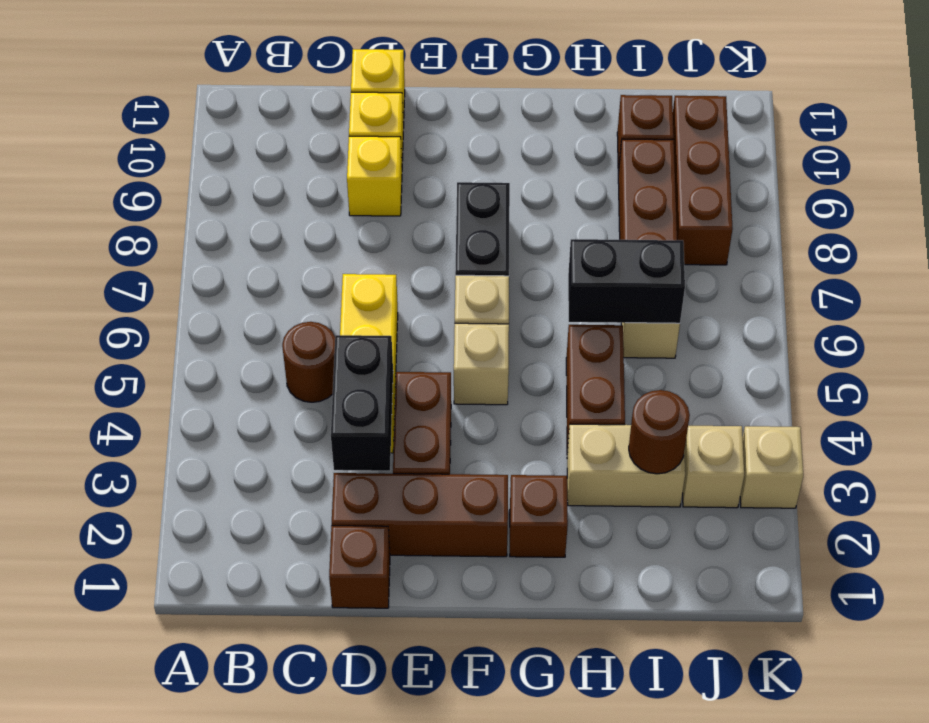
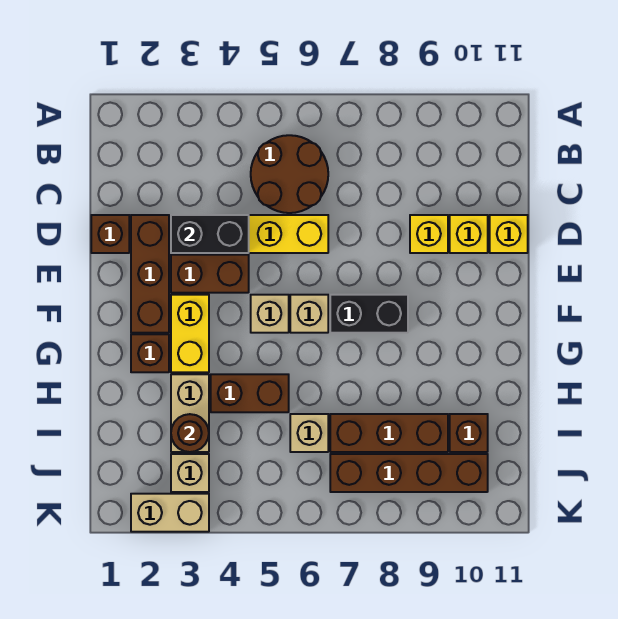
brown round brick C5 level 1 -> brown round brick B5:C6 level 1
none -> yellow brick F3:G3 level 1
black brick H6:I6 level 2 -> none
brown brick J8:J10 level 1 -> brown brick J7:J10 level 1
tan brick K3 level 1 -> tan brick K2:K3 level 1

